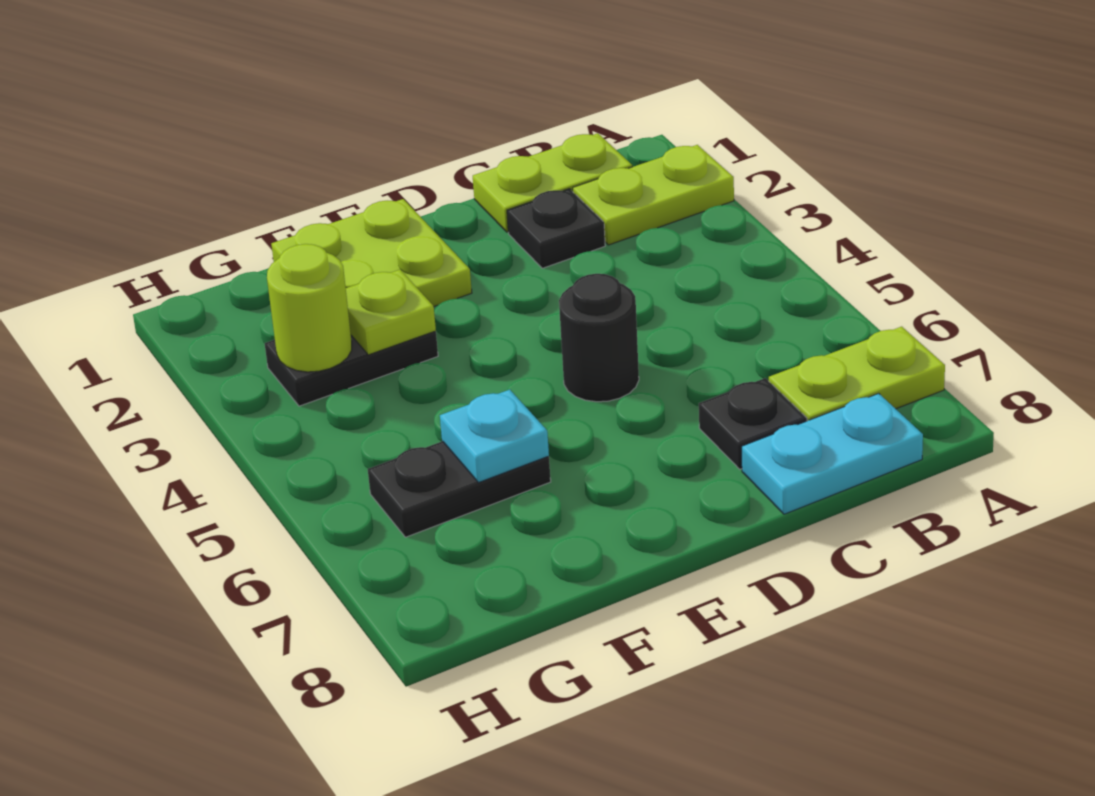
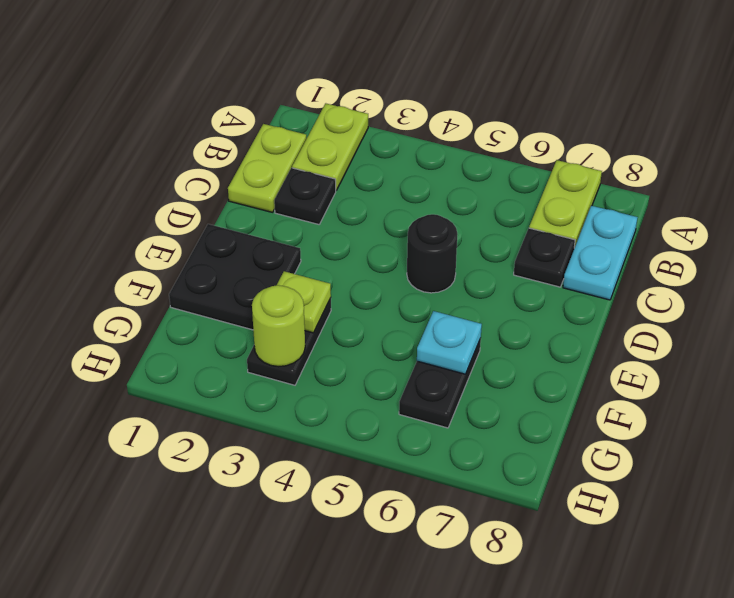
lime plate E1:F2 level 1 -> black plate E1:F2 level 1

